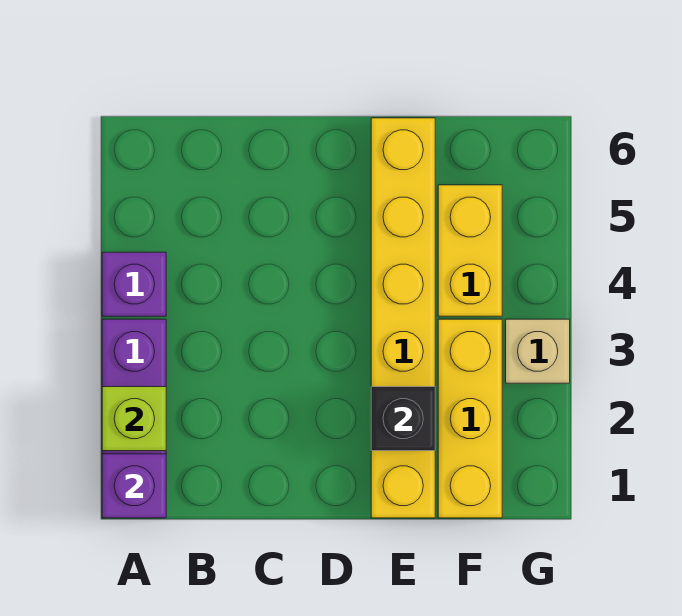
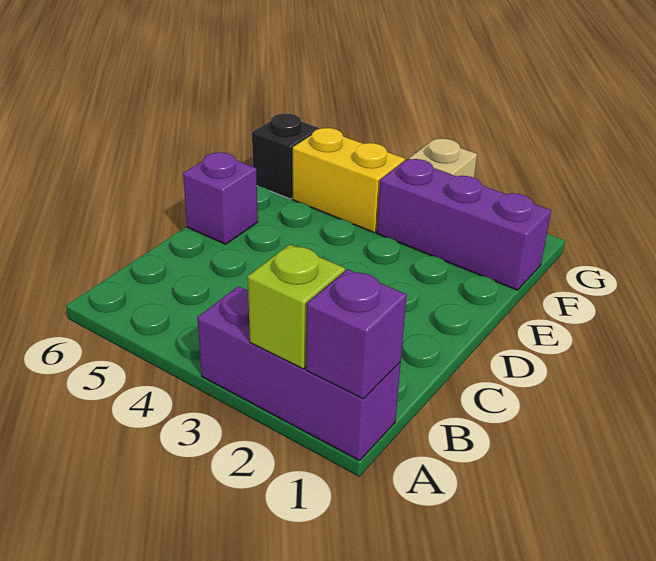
purple brick A4 level 1 -> purple brick D6 level 1
yellow brick E1:E6 level 1 -> none
black brick E2 level 2 -> black brick F6 level 1
yellow brick F1:F3 level 1 -> purple brick F1:F3 level 1

